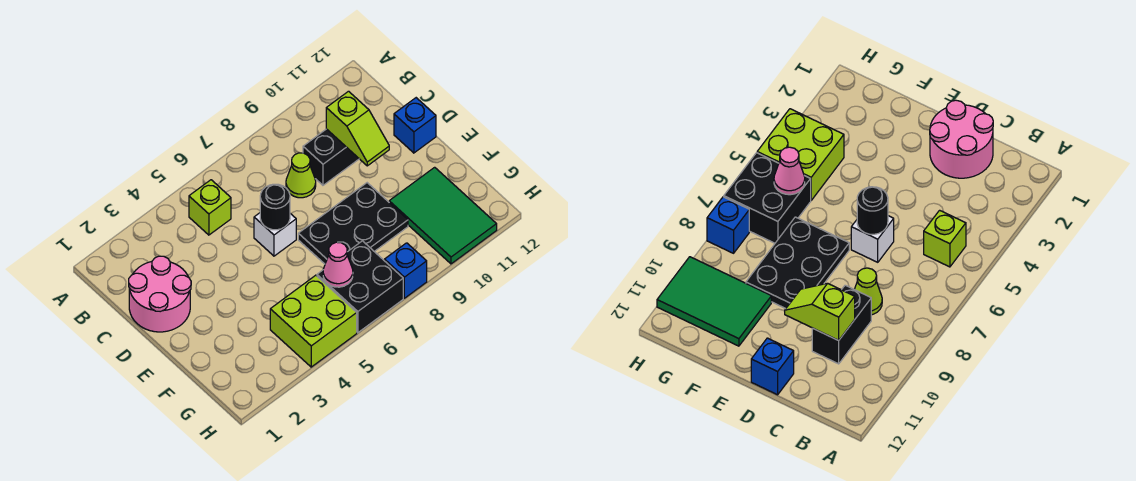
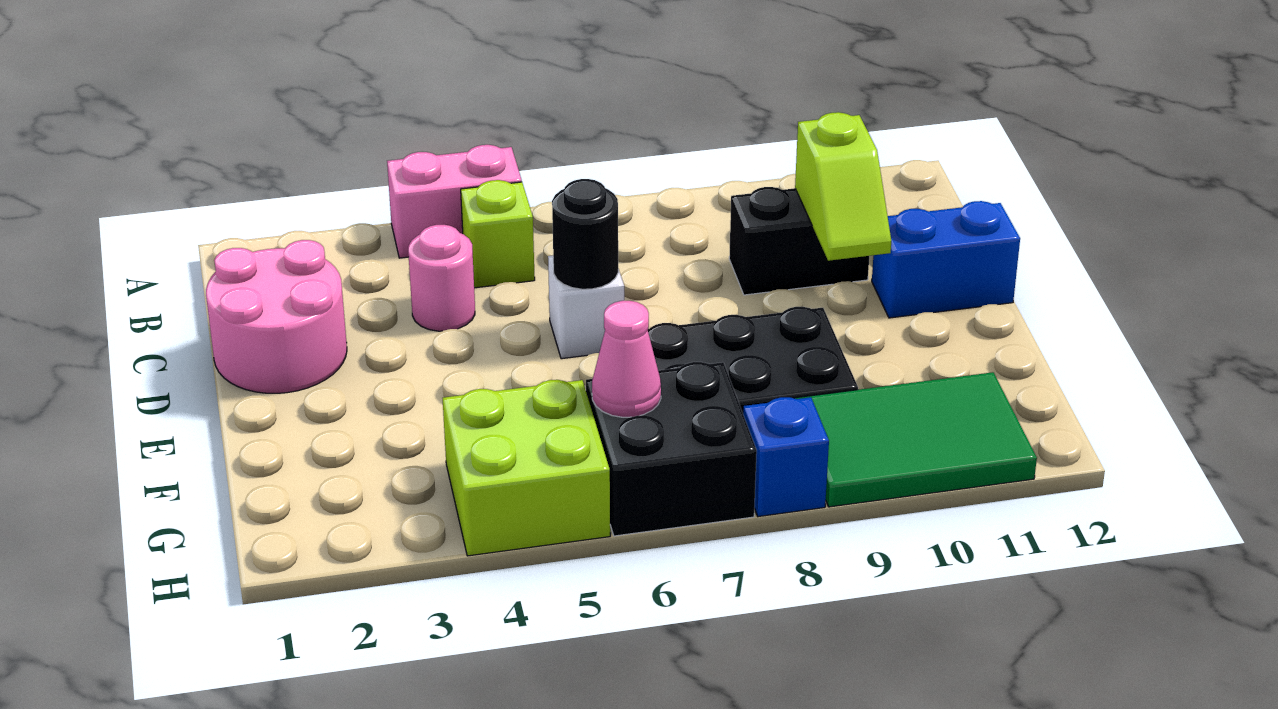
none -> pink brick A4:A5 level 1
none -> pink round brick C4 level 1
lime cone C8 level 1 -> none
blue brick D12 level 1 -> blue brick D11:D12 level 1
green tile F10:H11 level 1 -> green tile G9:H11 level 1

